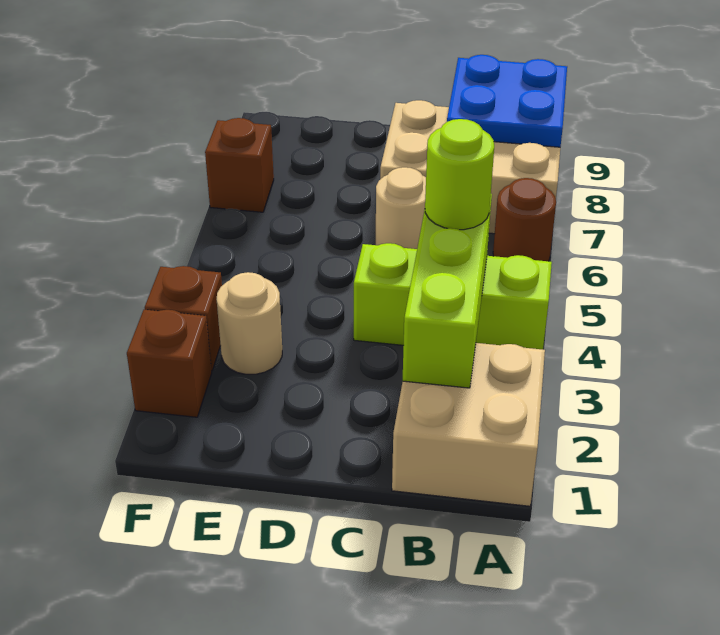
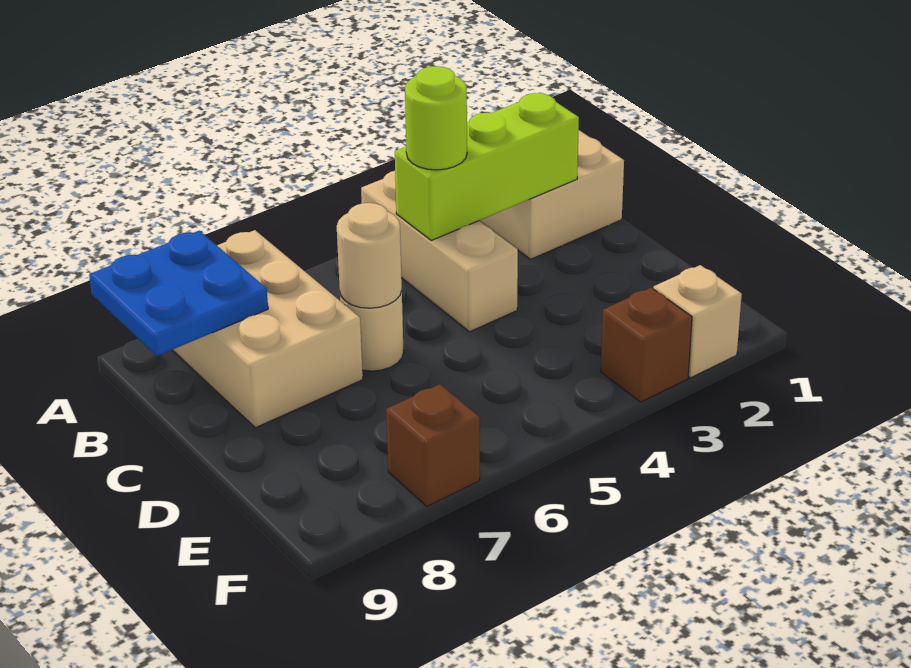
lime brick A4:C4 level 1 -> tan brick A4:C4 level 1
brown round brick A6 level 1 -> none
tan round brick E3 level 1 -> tan round brick C6 level 2
brown brick F2 level 1 -> tan brick F2 level 1

